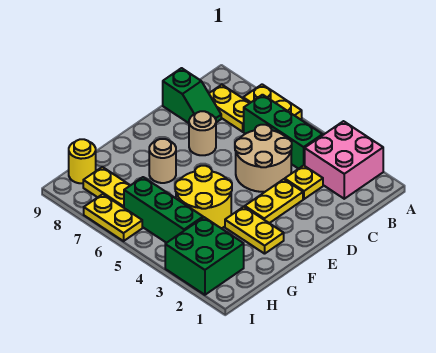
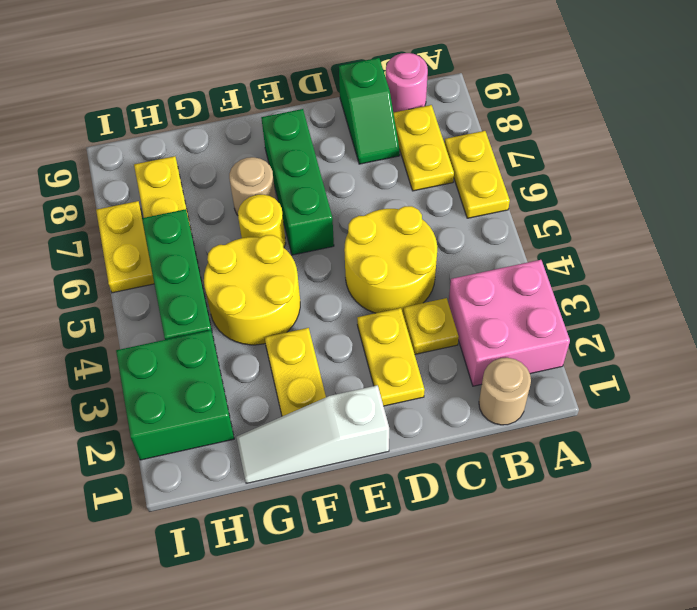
green brick B4:B6 level 1 -> green brick E6:E8 level 1
none -> pink round brick B9 level 1
tan round brick C4:D5 level 1 -> yellow round brick C4:D5 level 1
yellow plate D3:E3 level 1 -> yellow plate D2:D3 level 1
tan round brick D7 level 1 -> tan round brick B1 level 1
none -> white slope E1:G1 level 1 top E
yellow round brick H9 level 1 -> yellow round brick F6 level 1

